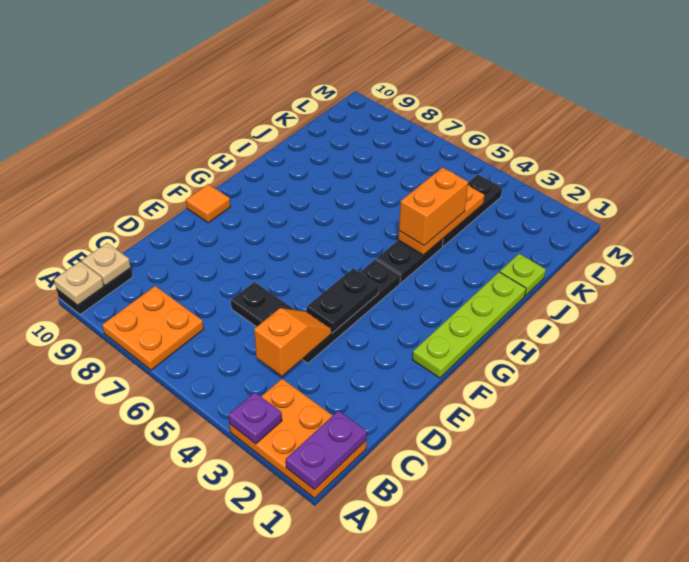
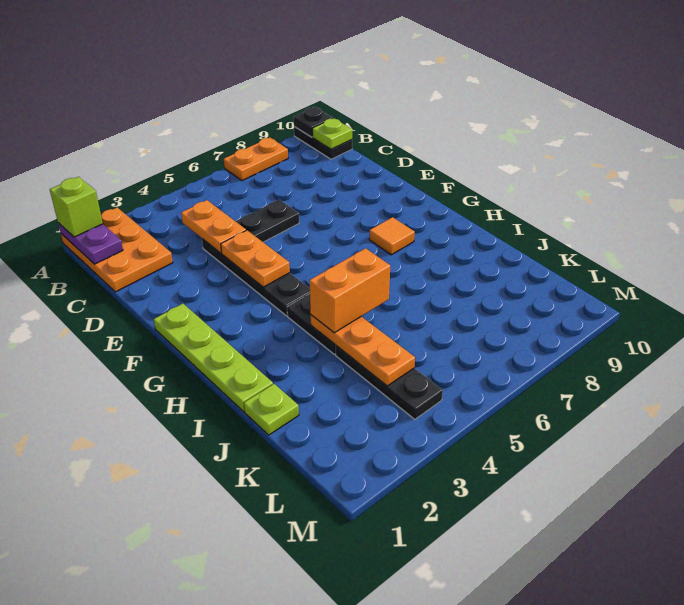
orange plate A1:B3 level 1 -> orange plate A1:C2 level 1
none -> lime brick A1 level 3
purple plate A3 level 2 -> none
orange plate A7:B8 level 1 -> orange plate A7:A8 level 1
tan plate A10 level 2 -> black plate A10 level 2
tan plate B10 level 2 -> lime plate B10 level 2
orange slope C4:D4 level 2 top C -> orange plate C4:D4 level 2
black plate E4:F4 level 2 -> orange plate E4:F4 level 2
orange tile F10 level 1 -> orange tile G8 level 1
orange brick I4:J4 level 3 -> orange brick I4:I5 level 3

